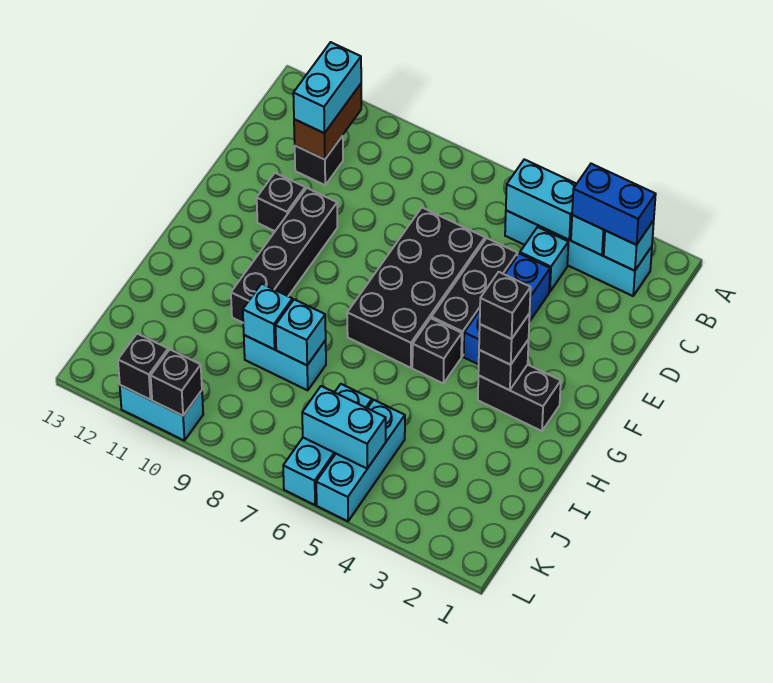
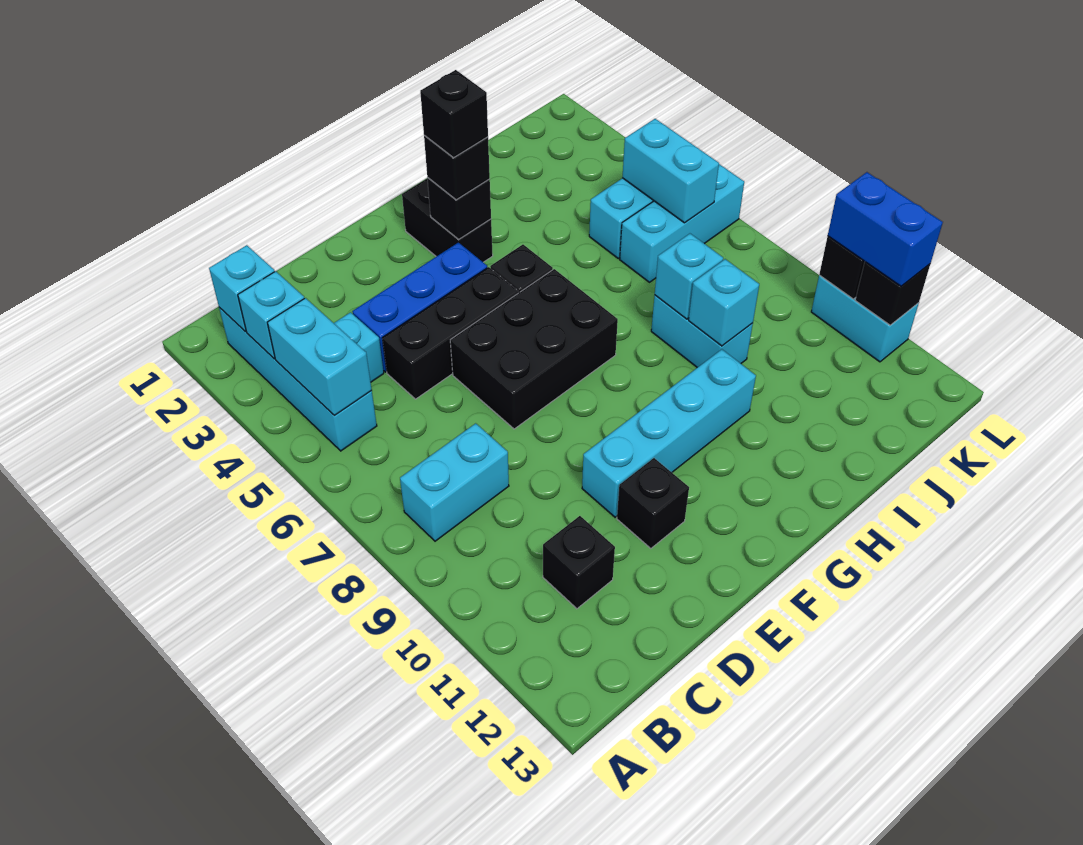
blue brick B2:B3 level 3 -> blue brick L10:L11 level 3
brown brick B11:C11 level 2 -> none
cyan brick B11:C11 level 3 -> cyan brick B8:C8 level 1
black brick D6:G7 level 1 -> black brick E6:G7 level 1
black brick E10:H10 level 1 -> cyan brick E10:H10 level 1

